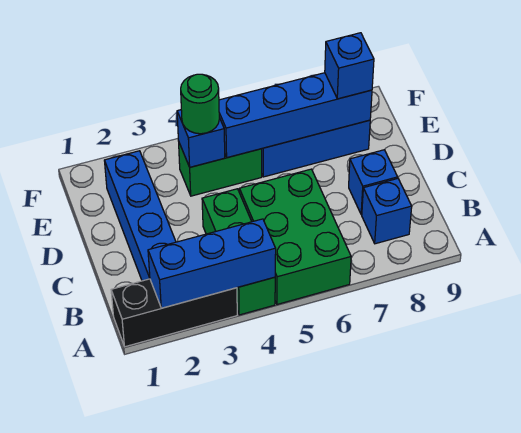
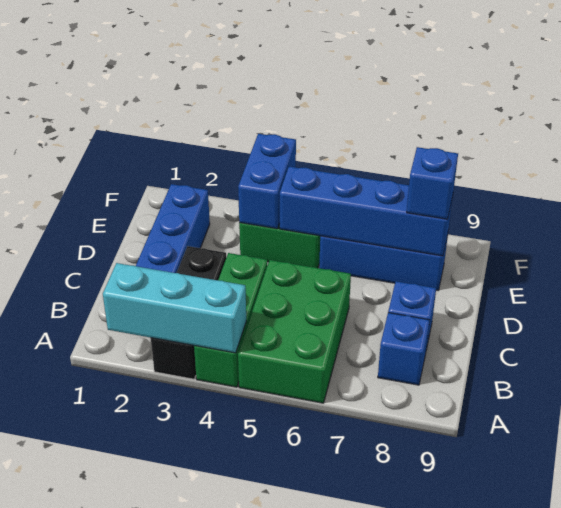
black brick A1:A3 level 1 -> black brick A3:C3 level 1
blue brick A2:A4 level 2 -> cyan brick A2:A4 level 2
blue brick E4 level 2 -> blue brick E4:F4 level 2
green round brick E4 level 3 -> none

